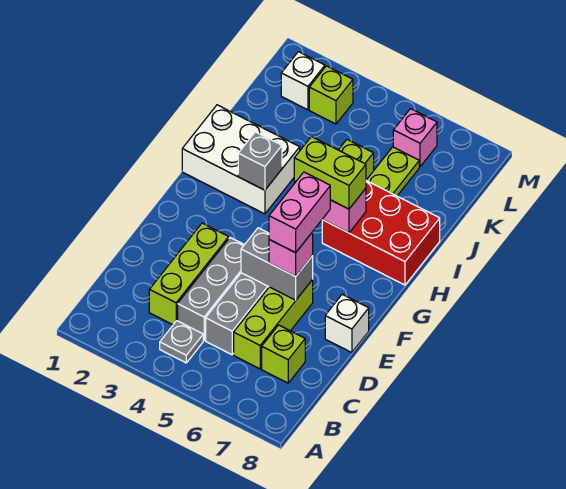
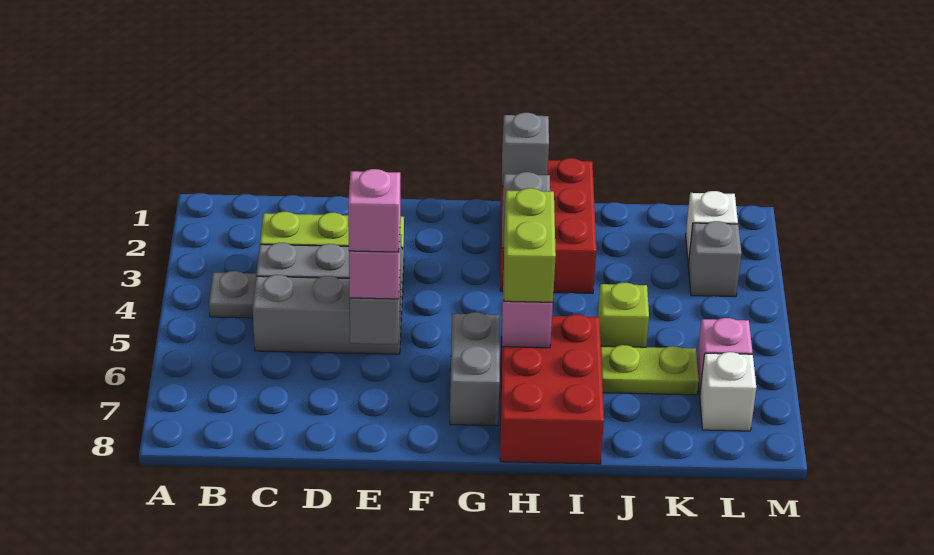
lime brick C6:E6 level 1 -> none
lime brick C7 level 1 -> none
pink brick E6:F6 level 4 -> pink brick E6 level 4
white brick E8 level 1 -> white brick L7 level 1
none -> grey brick G6:G7 level 1
white brick H1:I3 level 1 -> red brick H1:I3 level 1
none -> grey brick H1 level 2
lime brick L3 level 1 -> grey brick L3 level 1

